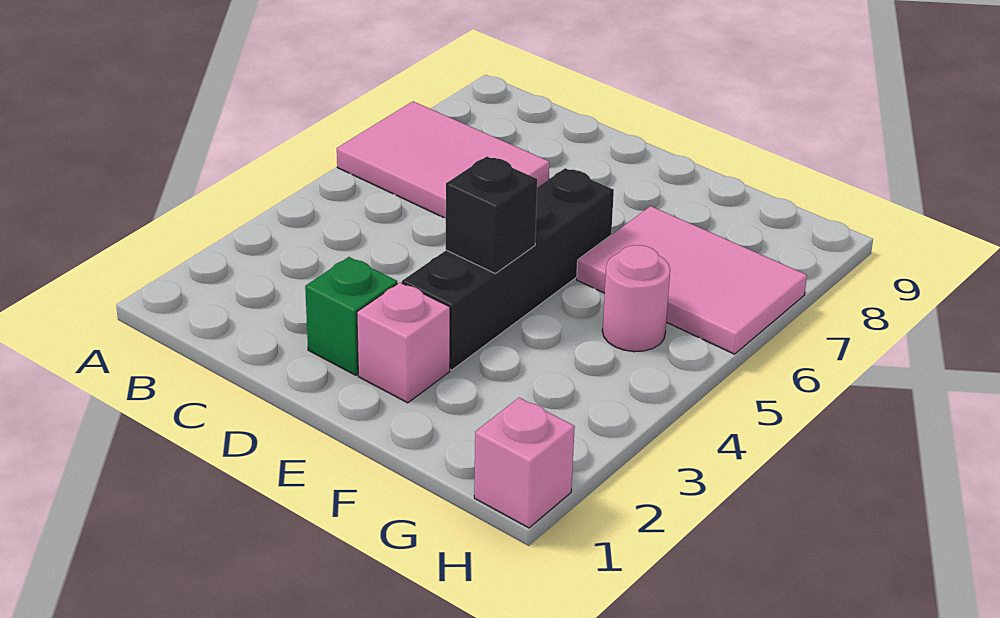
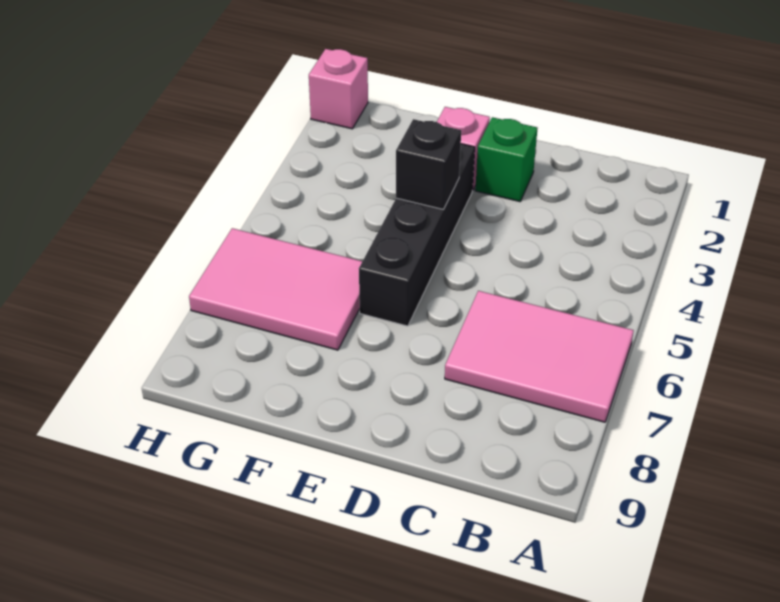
pink round brick G5 level 1 -> none

